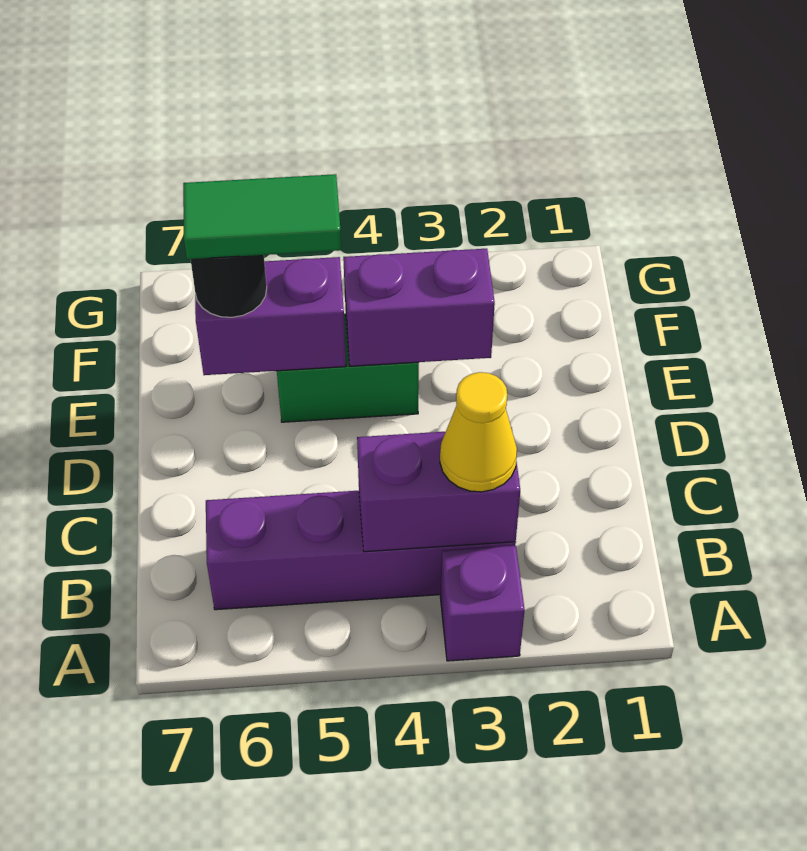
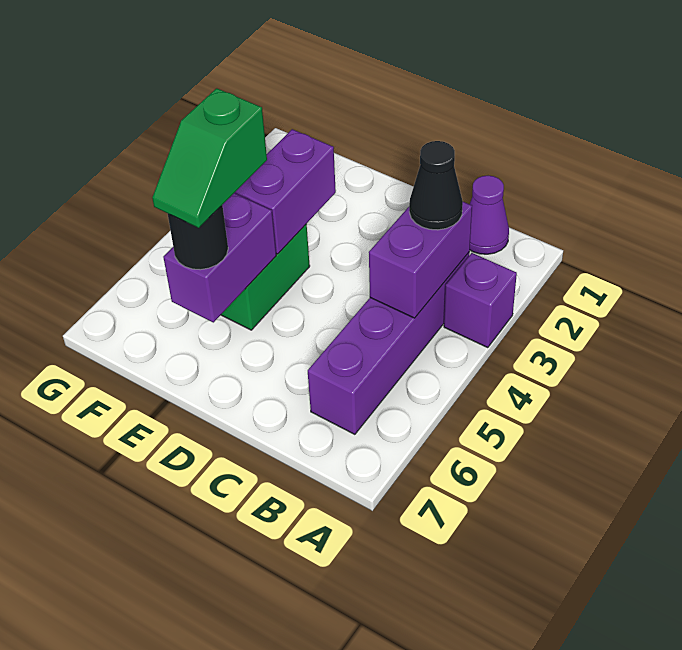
none -> purple cone B1 level 1
yellow cone B3 level 3 -> black cone B3 level 3
green tile E5:E6 level 4 -> green slope E5:E6 level 4 top 5

